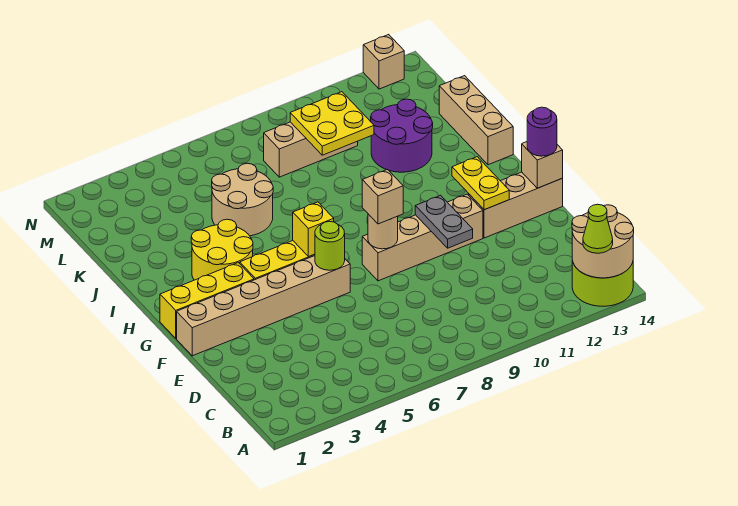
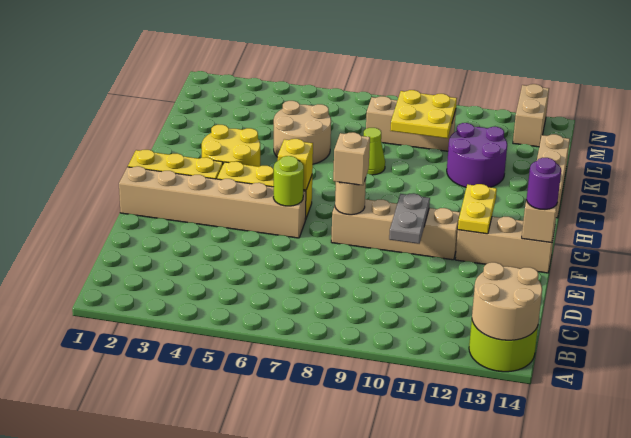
lime cone A13 level 3 -> lime cone J8 level 1
tan brick N13 level 1 -> tan brick M13:N13 level 1

